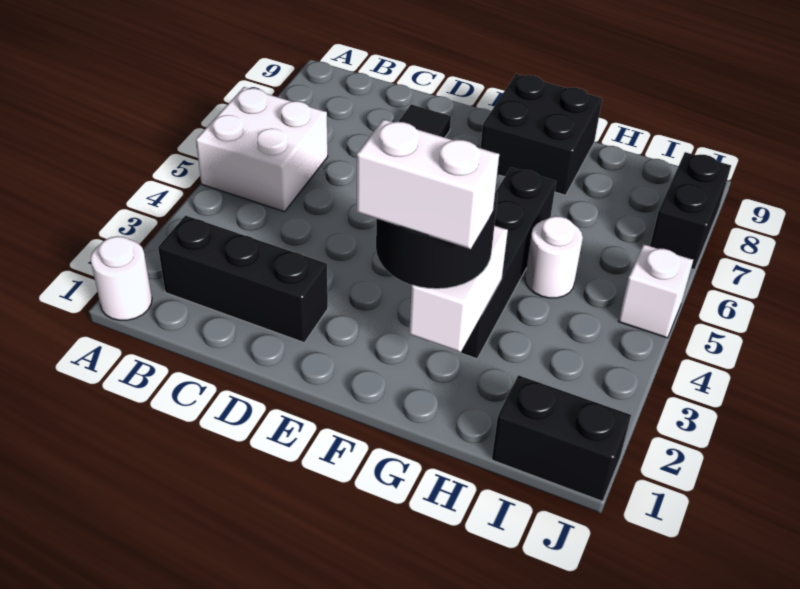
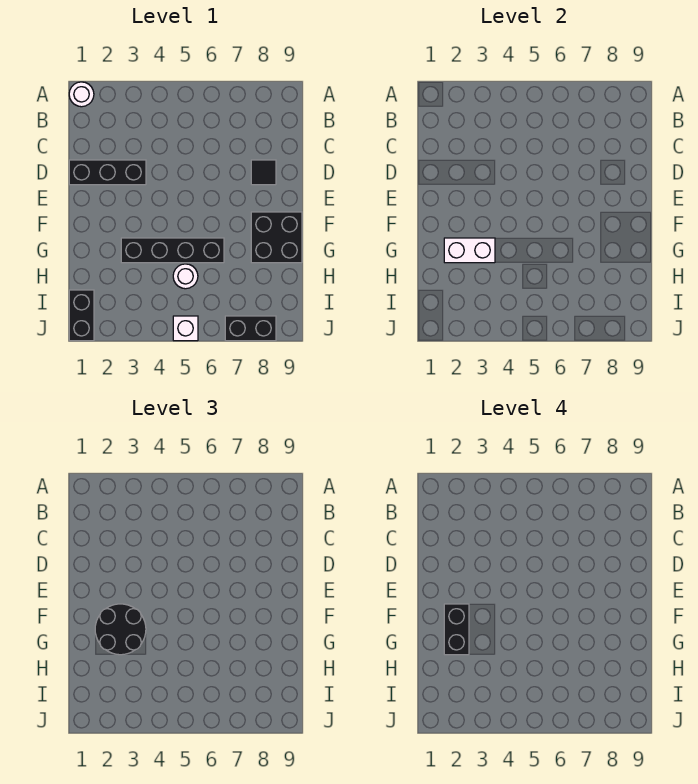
white brick A5:B6 level 1 -> none
black brick B2:D2 level 1 -> black brick D1:D3 level 1
white brick F2:G2 level 4 -> black brick F2:G2 level 4

